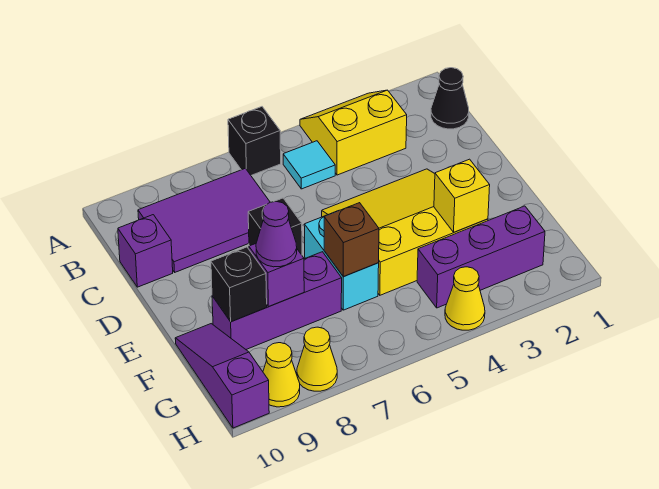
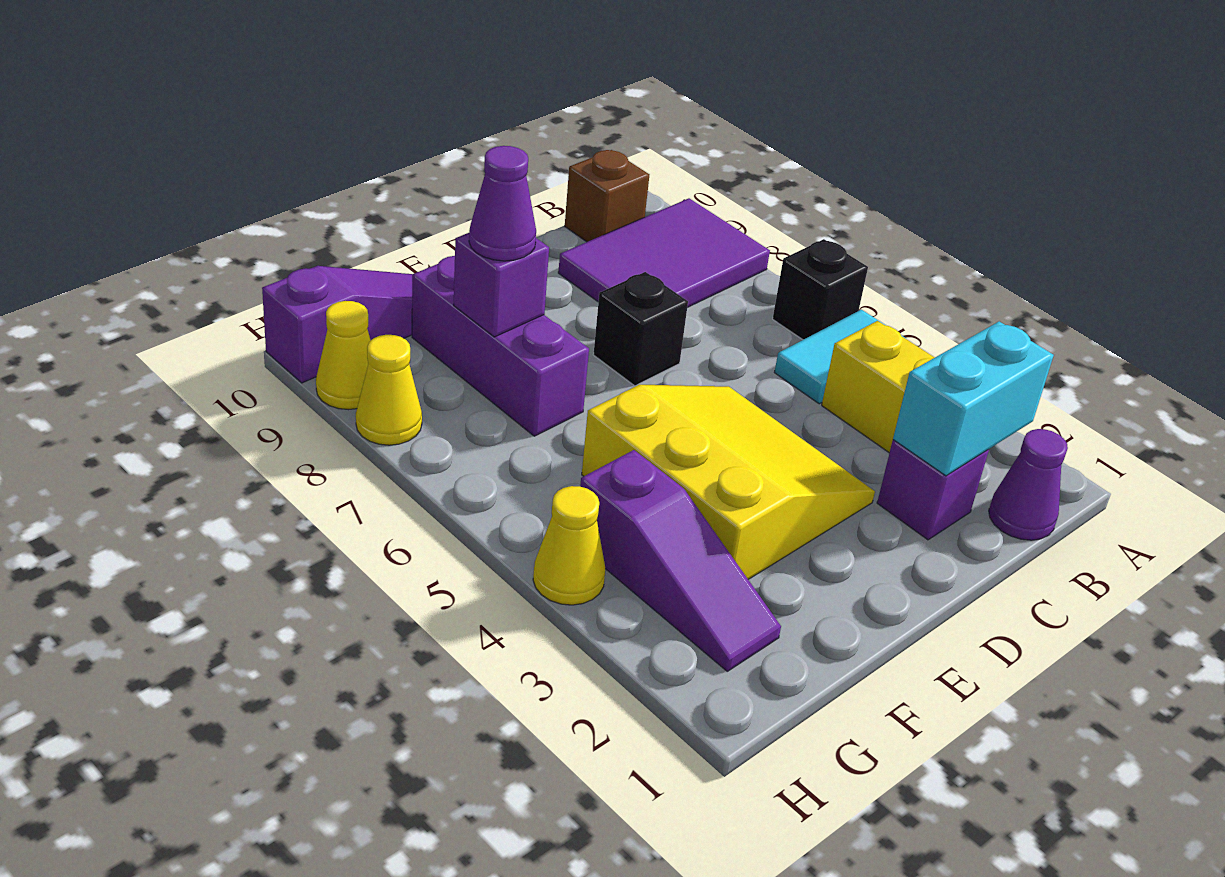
black cone B1 level 1 -> purple cone B1 level 1
cyan tile B5 level 1 -> cyan tile A5:B5 level 1
purple tile B7:C9 level 1 -> purple tile A8:C9 level 1
purple brick C10 level 1 -> purple brick C2 level 1
cyan brick E6:F6 level 1 -> cyan brick B2:C2 level 2
yellow brick F3 level 2 -> none
brown brick F6 level 2 -> brown brick B10 level 1
black brick F9 level 2 -> none
purple brick G2:G4 level 1 -> purple slope G2:G4 level 1 top 4

